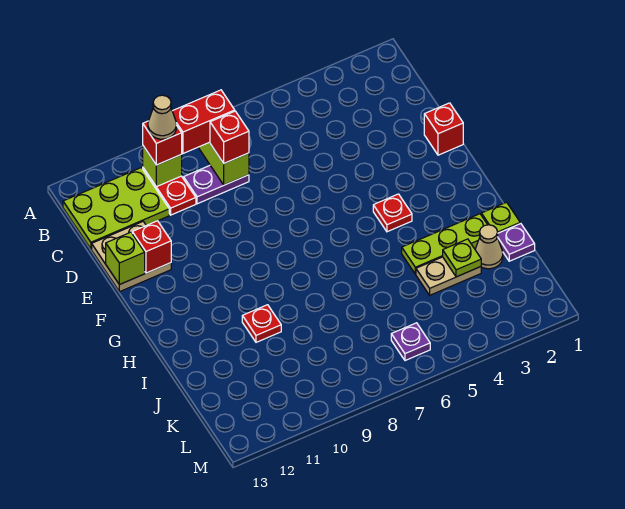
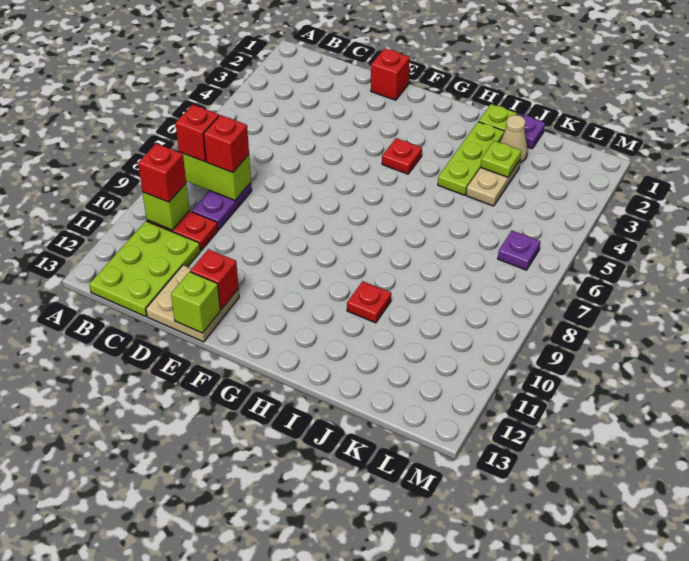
red brick B8:B9 level 3 -> red brick B8 level 3
tan cone B10 level 4 -> none

